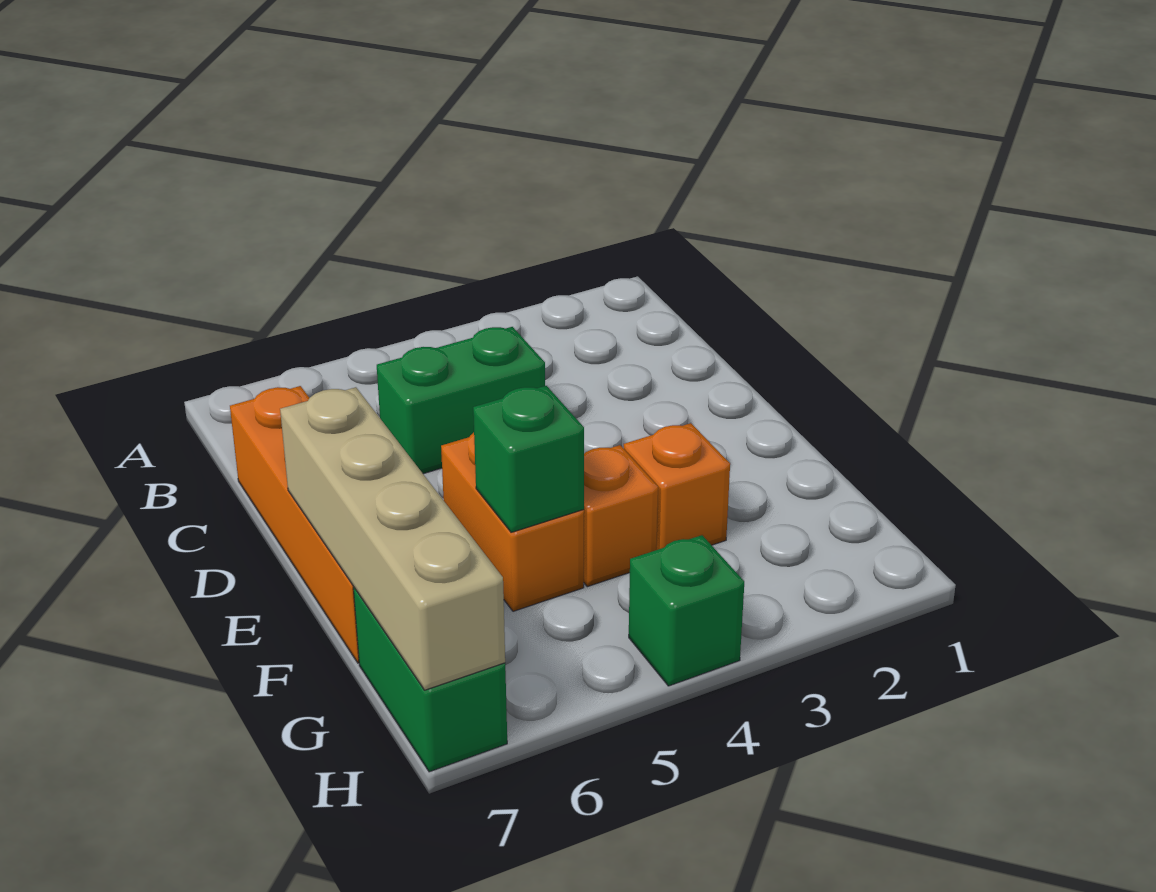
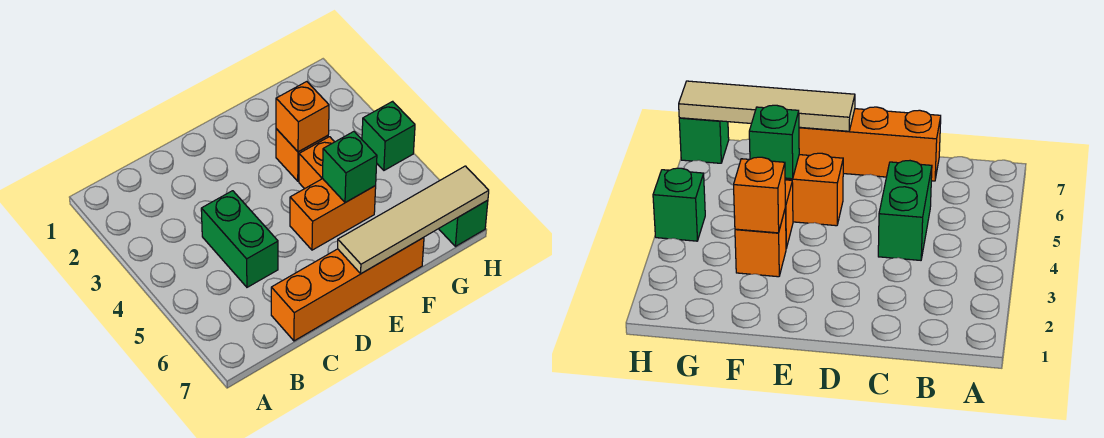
tan brick E7:H7 level 2 -> tan tile E7:H7 level 2
none -> orange brick F3 level 2
green brick G7:H7 level 1 -> green brick H7 level 1

